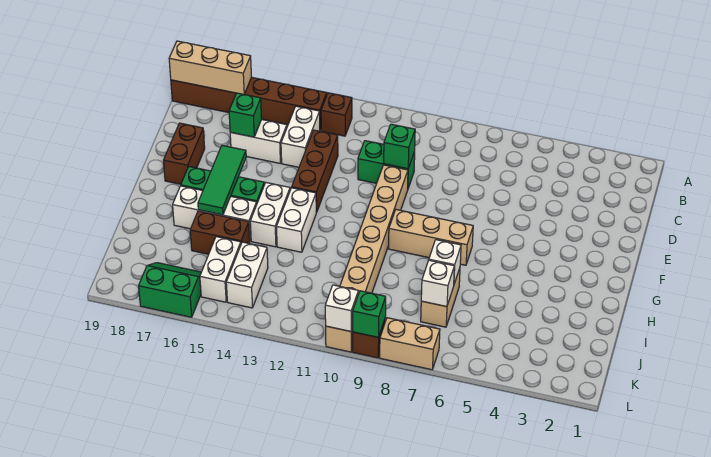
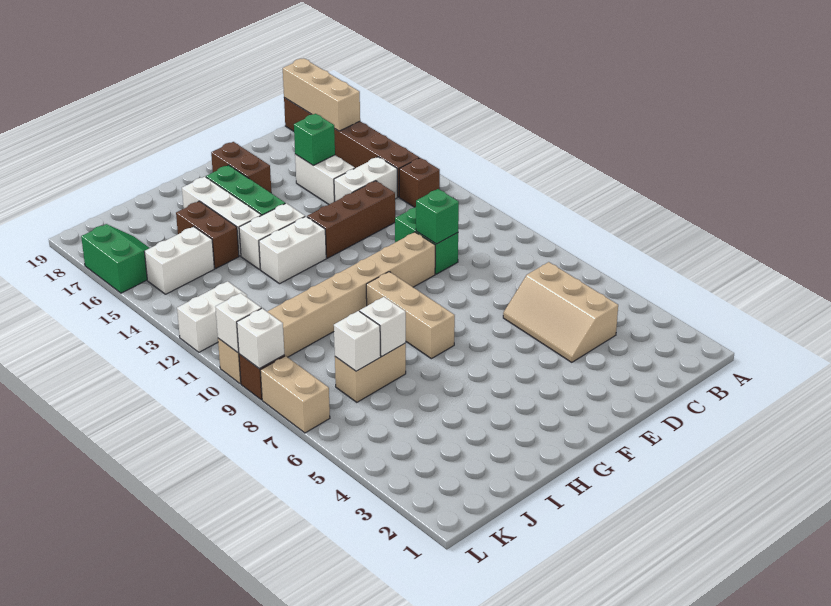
none -> tan slope C4:D6 level 1 top C
brown brick E18:F18 level 1 -> brown brick F17:F18 level 1
green tile F16:H16 level 2 -> none
white brick J14:K14 level 1 -> white brick K12:L12 level 1
green brick L9 level 2 -> white brick L9 level 2

